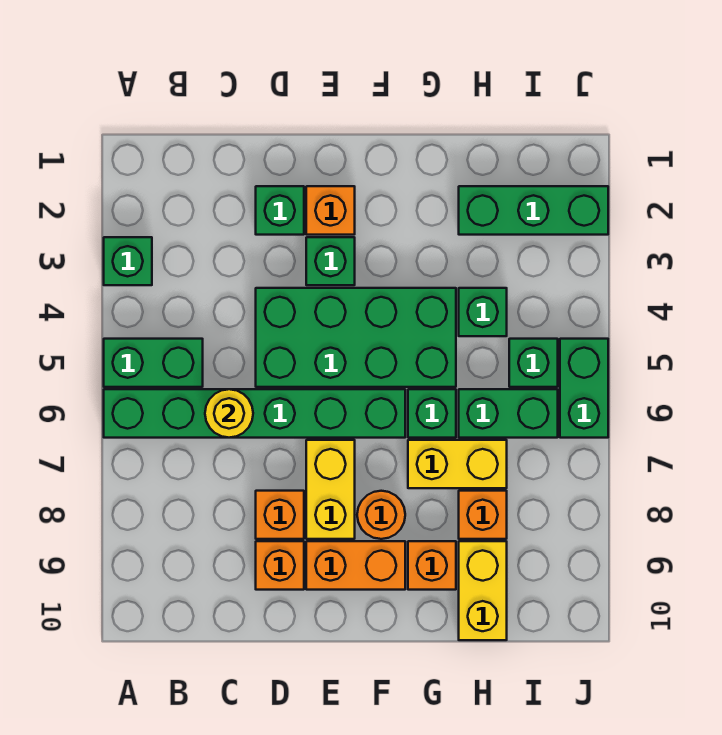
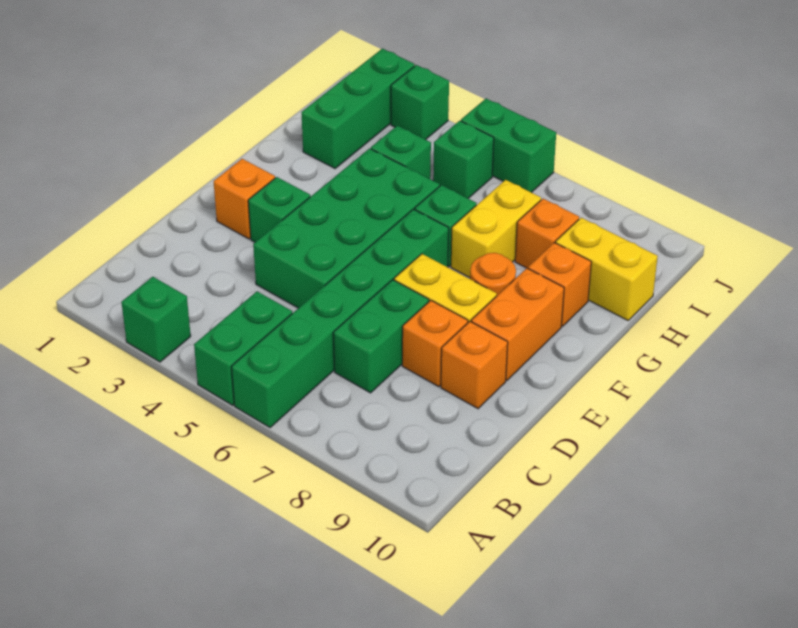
yellow round brick C6 level 2 -> none
green brick D2 level 1 -> green brick J3 level 1
green brick H6:I6 level 1 -> green brick C7:D7 level 1

